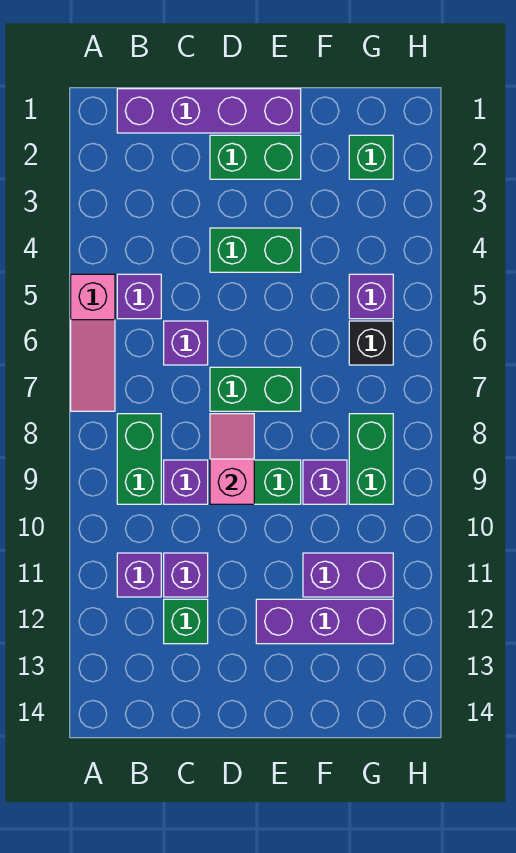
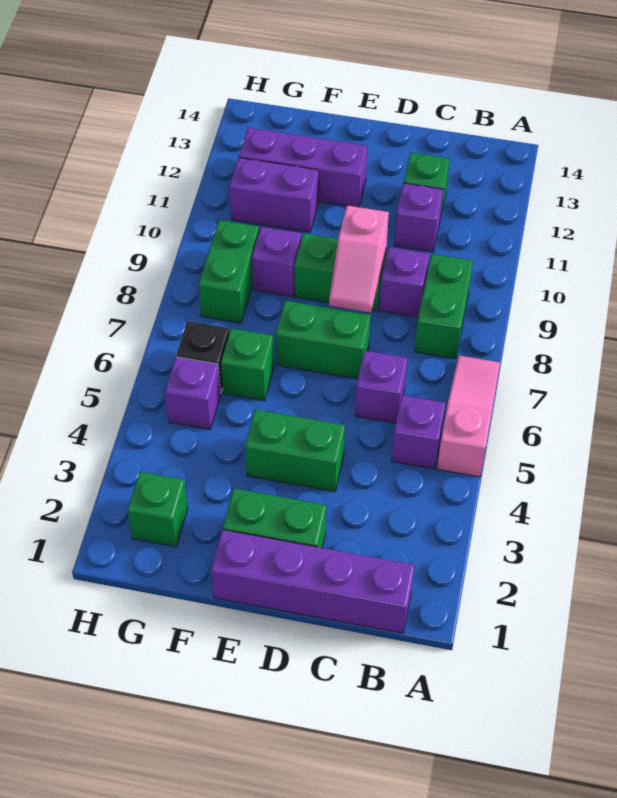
purple brick B11 level 1 -> none
none -> green brick F6 level 1

